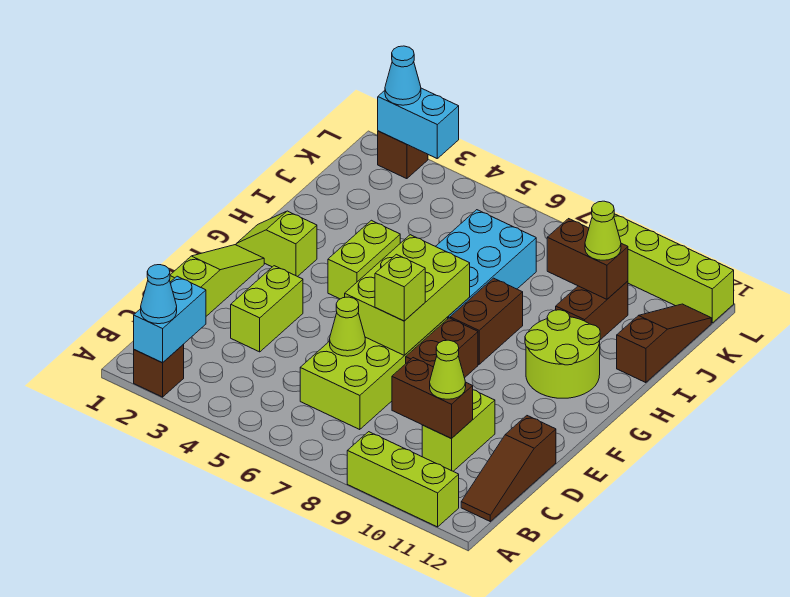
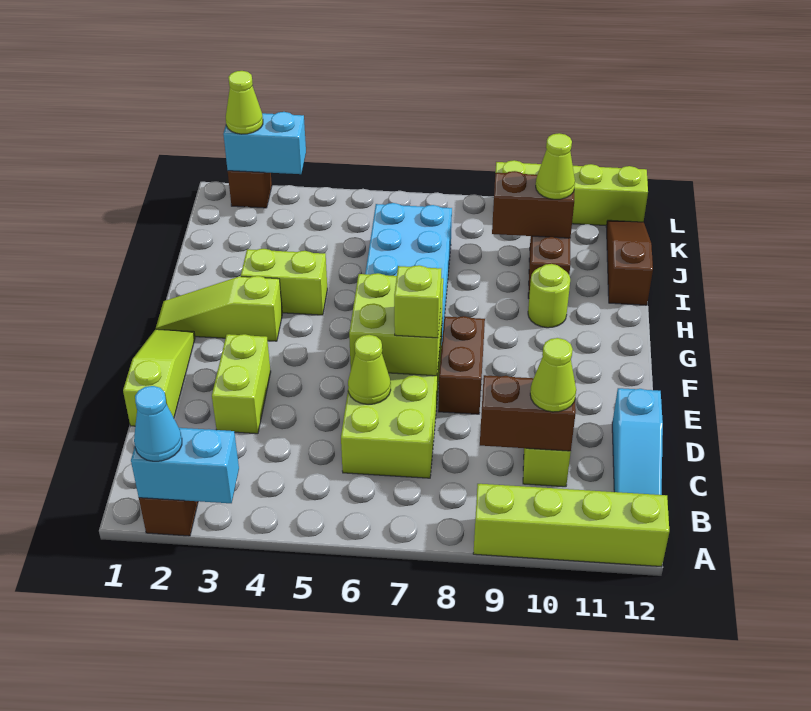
cyan brick A2:B2 level 2 -> cyan brick A2:A3 level 2
lime brick A9:A11 level 1 -> lime brick A9:A12 level 1
brown slope B12:D12 level 1 top D -> cyan slope B12:D12 level 1 top D
lime brick E6:G7 level 2 -> lime brick E6:F7 level 2
lime slope G1:G2 level 1 top 2 -> lime slope G1:G3 level 1 top 3
lime brick G4:H4 level 1 -> lime brick H3:H4 level 1
brown brick G8:H8 level 1 -> none
lime round brick G10:H11 level 1 -> lime round brick H10 level 1
cyan cone L2 level 3 -> lime cone L2 level 3

